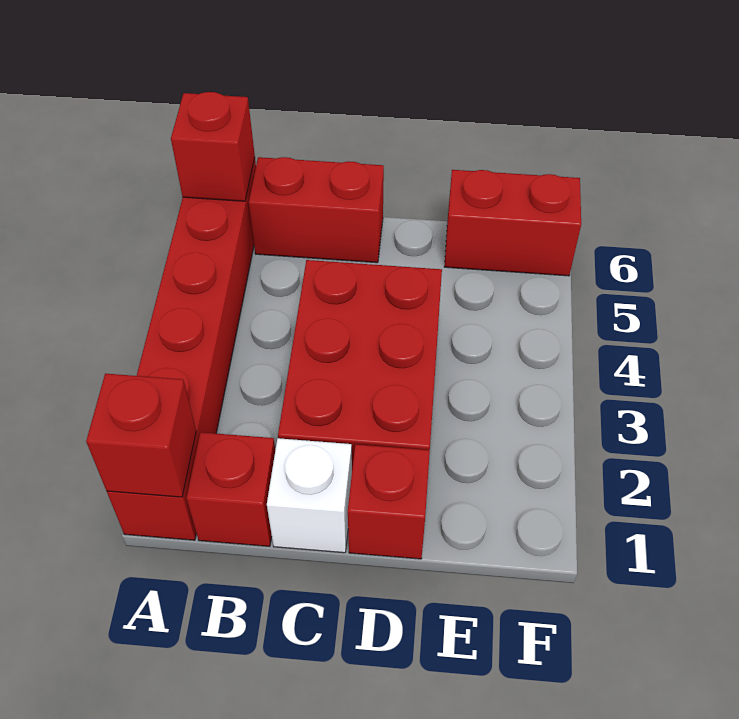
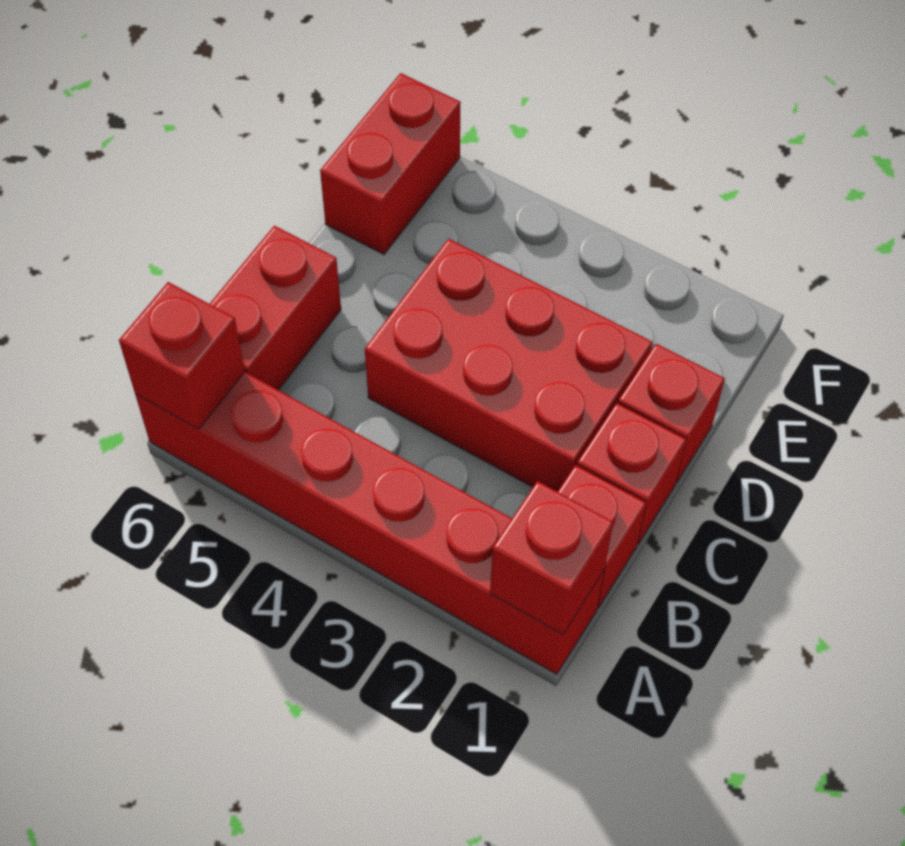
white brick C1 level 1 -> red brick C1 level 1

